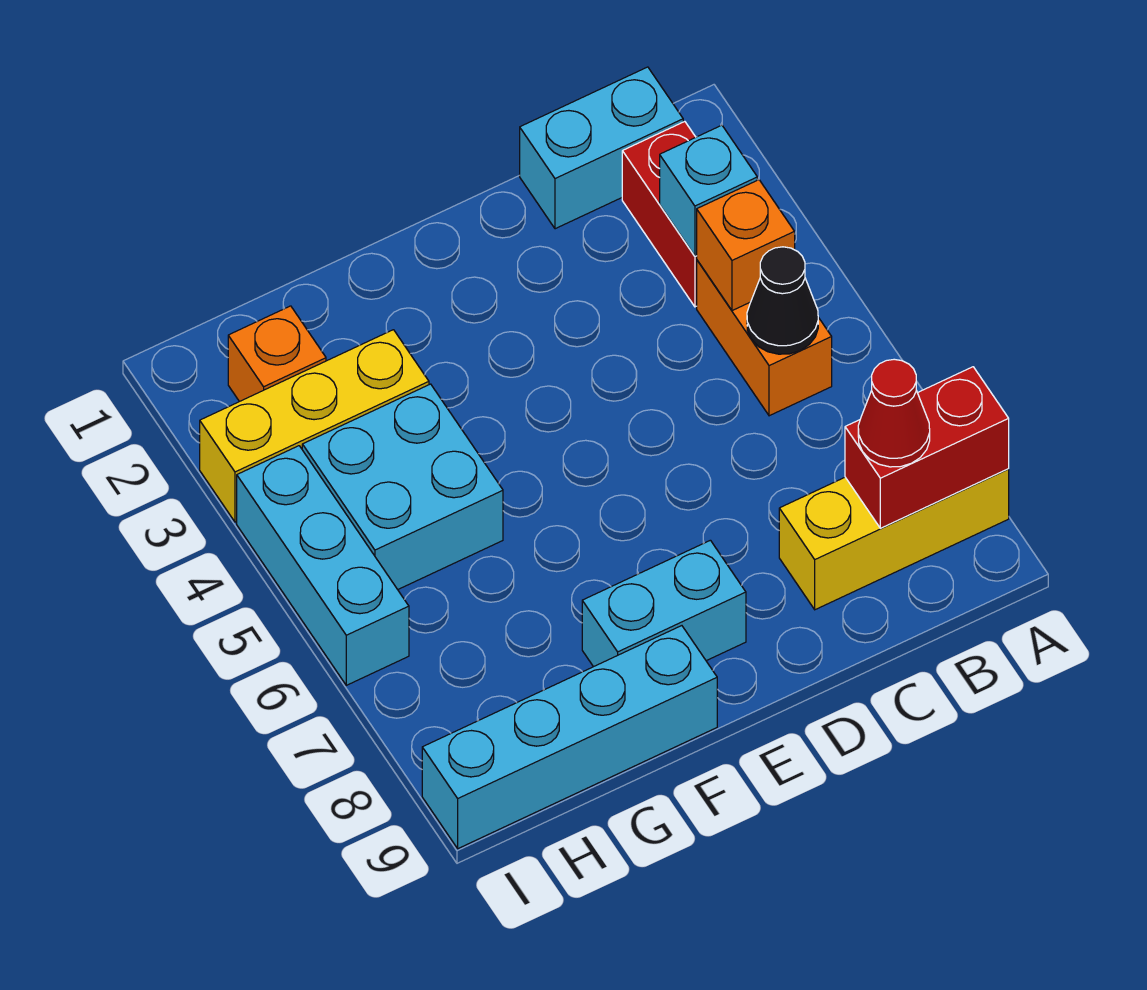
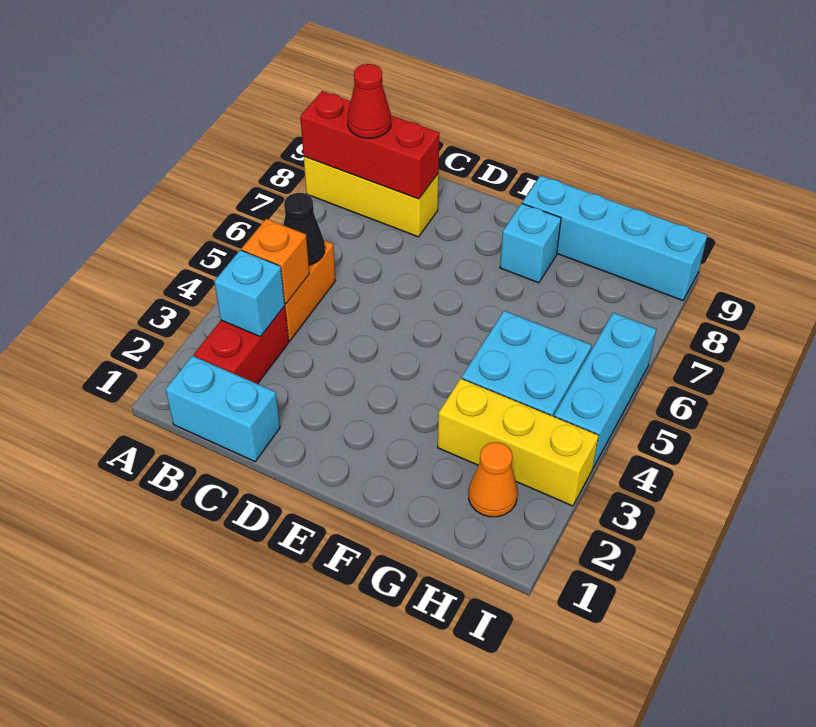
red brick A8:B8 level 2 -> red brick A8:C8 level 2
cyan brick E8:F8 level 1 -> cyan brick F8 level 1
orange brick H2 level 1 -> orange cone H2 level 1

